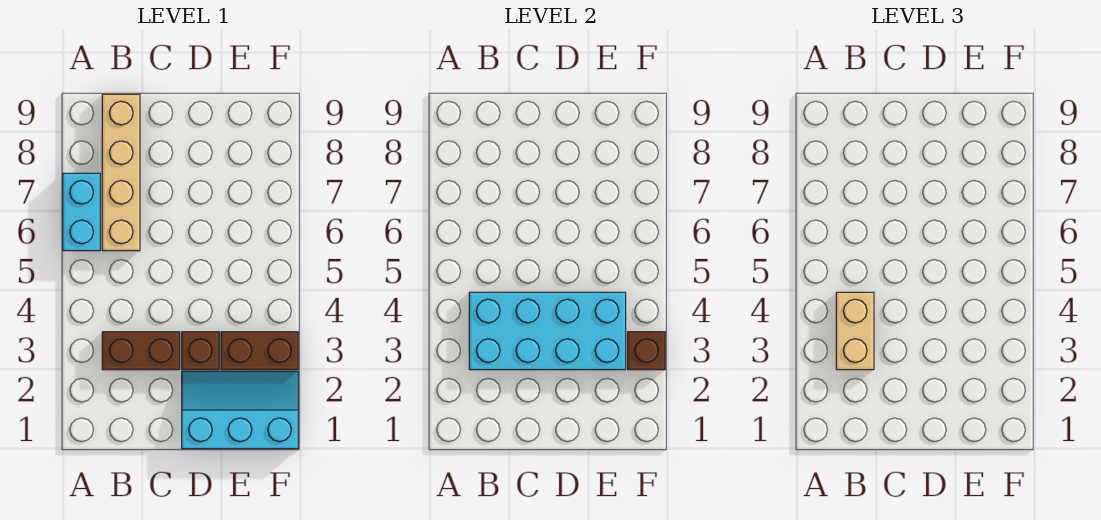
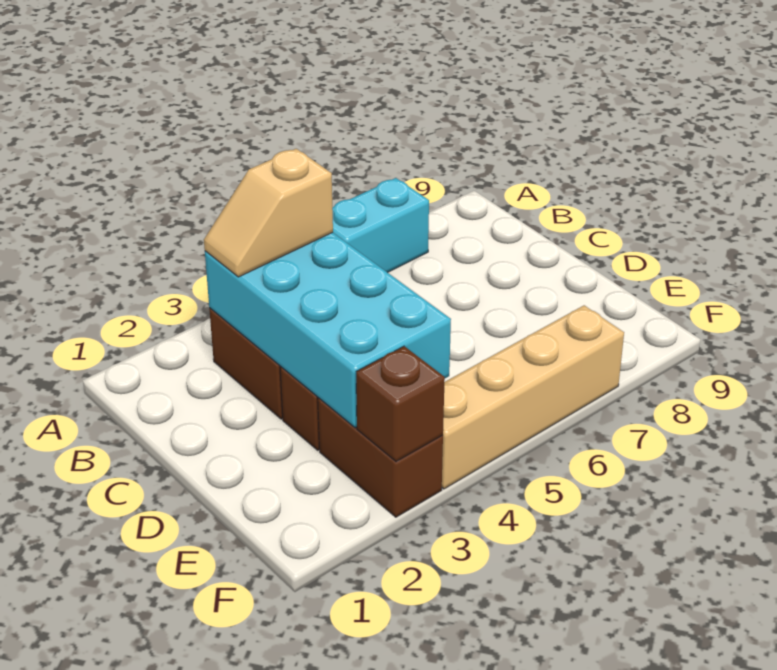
tan brick B3:B4 level 3 -> tan slope B3:B4 level 3 top 4
tan brick B6:B9 level 1 -> tan brick F4:F7 level 1
cyan slope D1:F2 level 1 top 1 -> none

